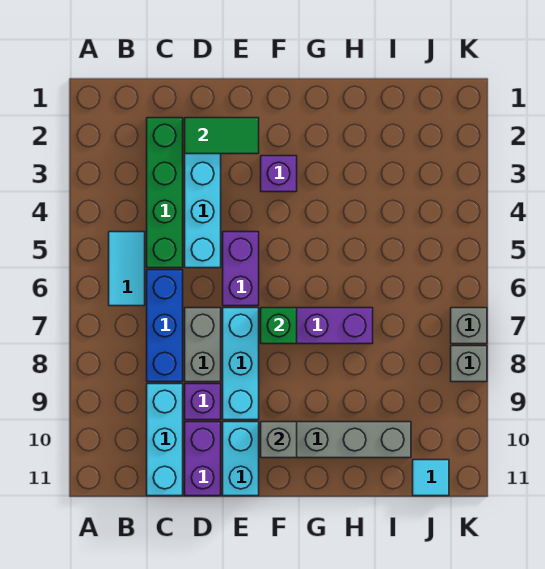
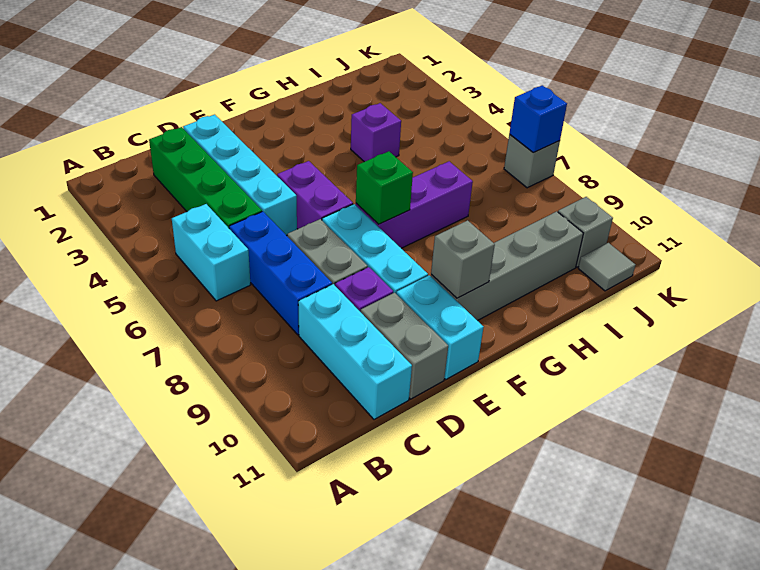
cyan tile B5:B6 level 1 -> cyan brick B5:B6 level 1
green tile D2:E2 level 2 -> none
purple brick D10:D11 level 1 -> grey brick D10:D11 level 1
purple brick F3 level 1 -> purple brick H4 level 1
cyan tile J11 level 1 -> grey tile J11 level 1
none -> blue brick K7 level 2
grey brick K8 level 1 -> grey brick J10 level 1

